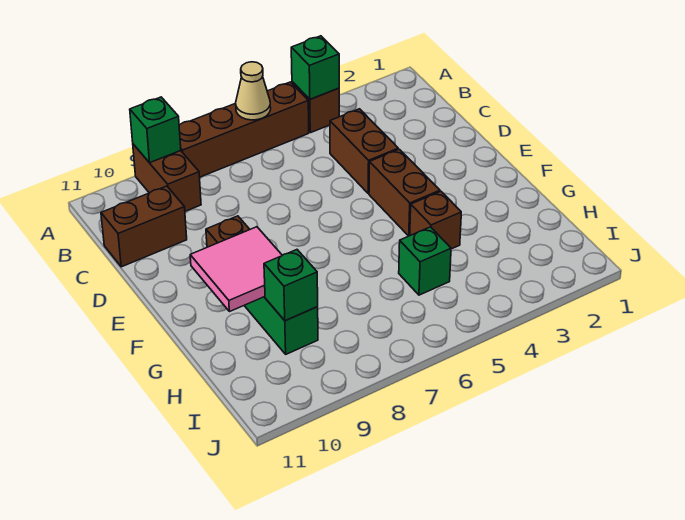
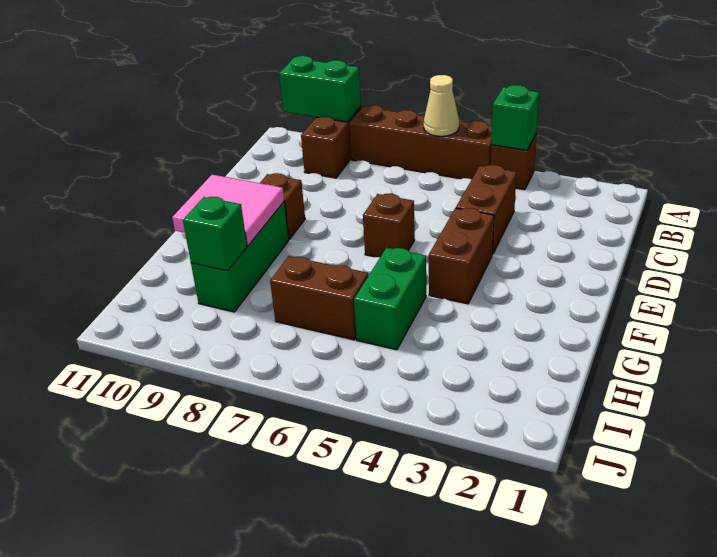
green brick A9 level 2 -> green brick A9:A10 level 2
brown brick C10:C11 level 1 -> brown brick H6:H7 level 1
brown brick G4 level 1 -> brown brick E6 level 1
green brick H5 level 1 -> green brick G5:H5 level 1

